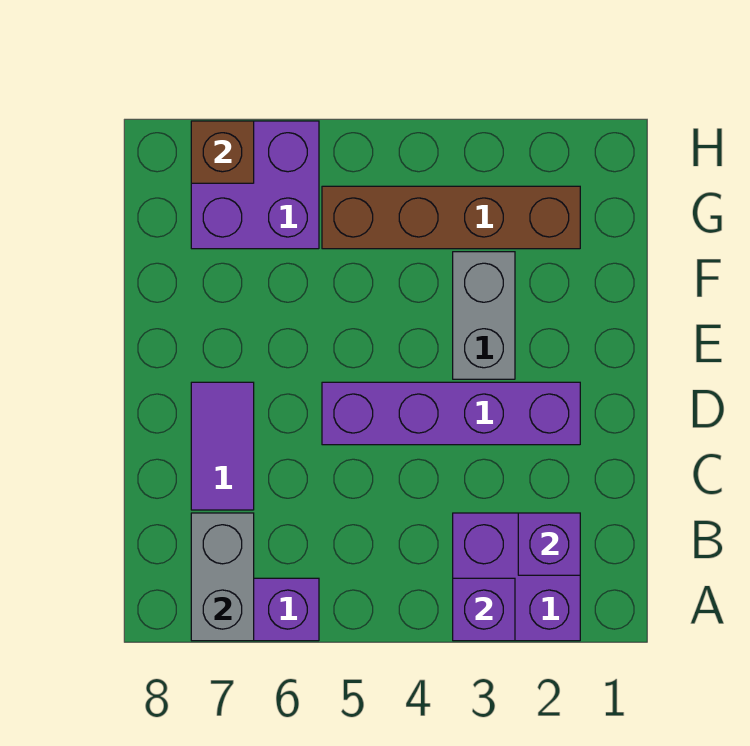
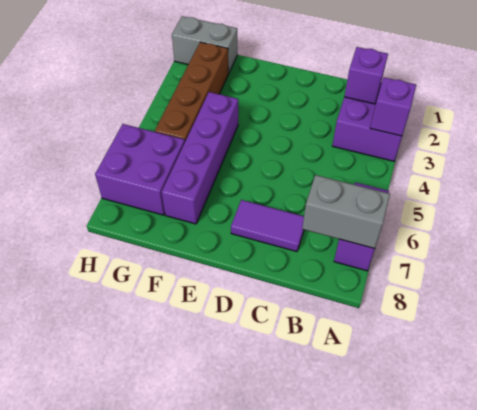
purple brick D2:D5 level 1 -> purple brick F4:F7 level 1
grey brick E3:F3 level 1 -> grey brick G1:H1 level 1
brown brick H7 level 2 -> none

